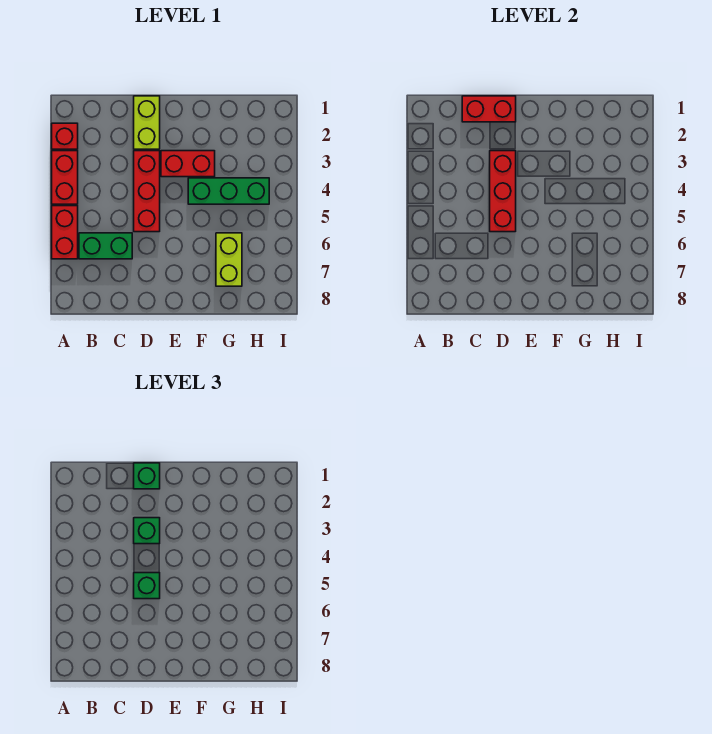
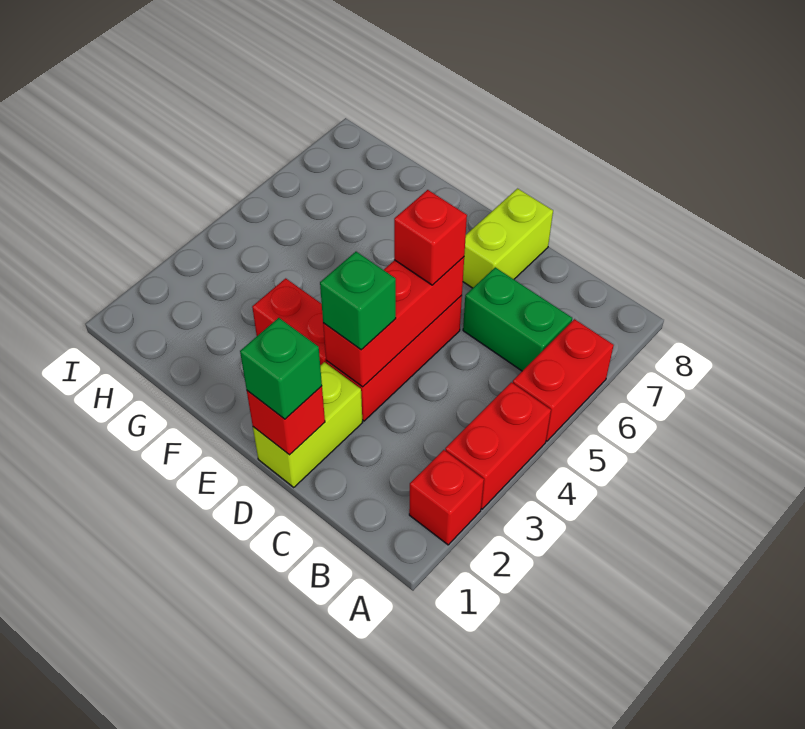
red brick C1:D1 level 2 -> red brick D1 level 2
green brick D5 level 3 -> red brick D5 level 3
green brick F4:H4 level 1 -> none
lime brick G6:G7 level 1 -> lime brick D7:D8 level 1

